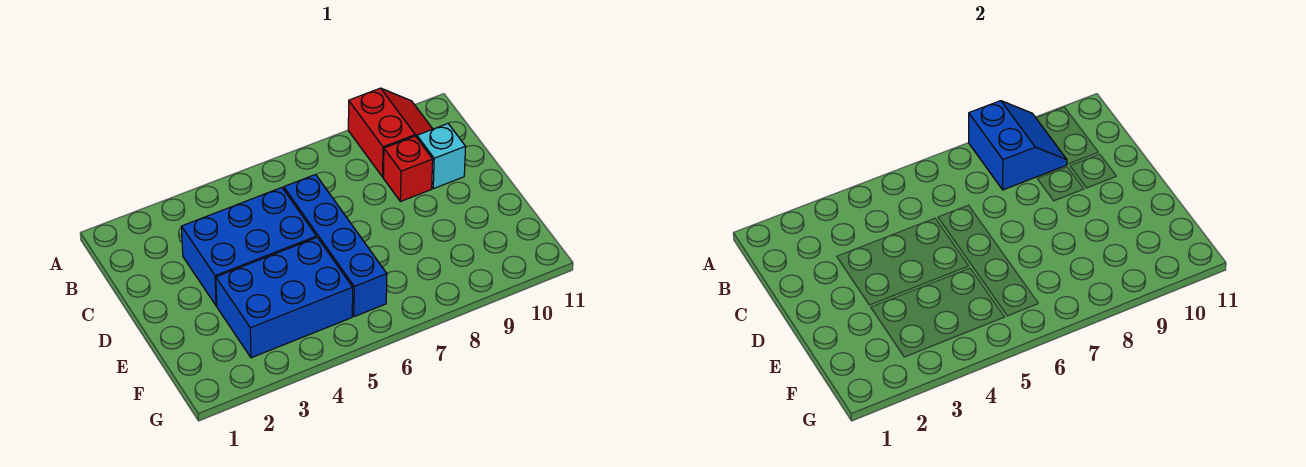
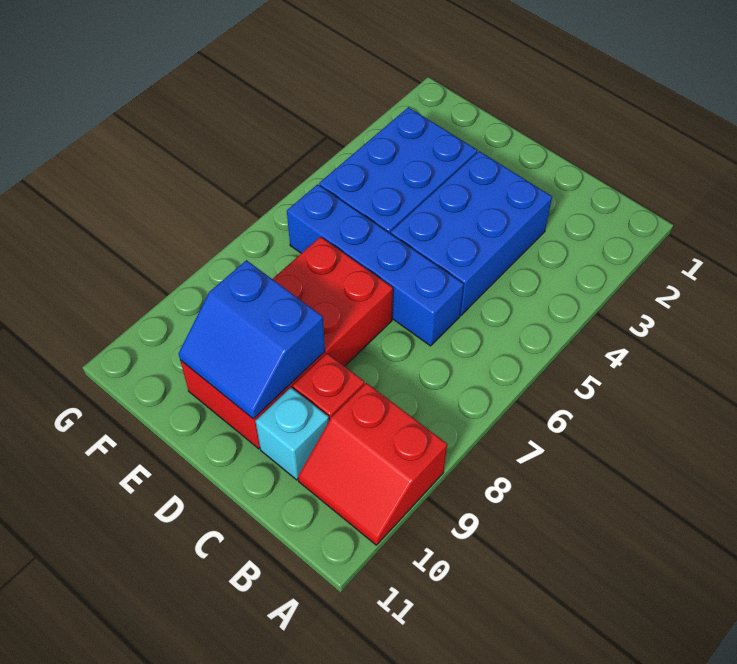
blue slope A8:B9 level 2 top 8 -> blue slope D9:E10 level 2 top 9
none -> red brick D7:E10 level 1

